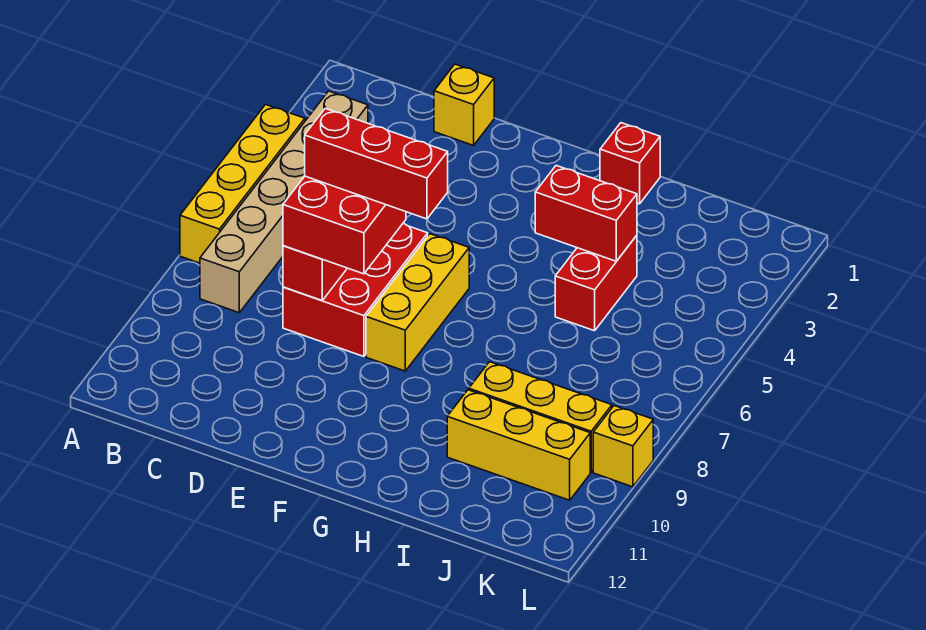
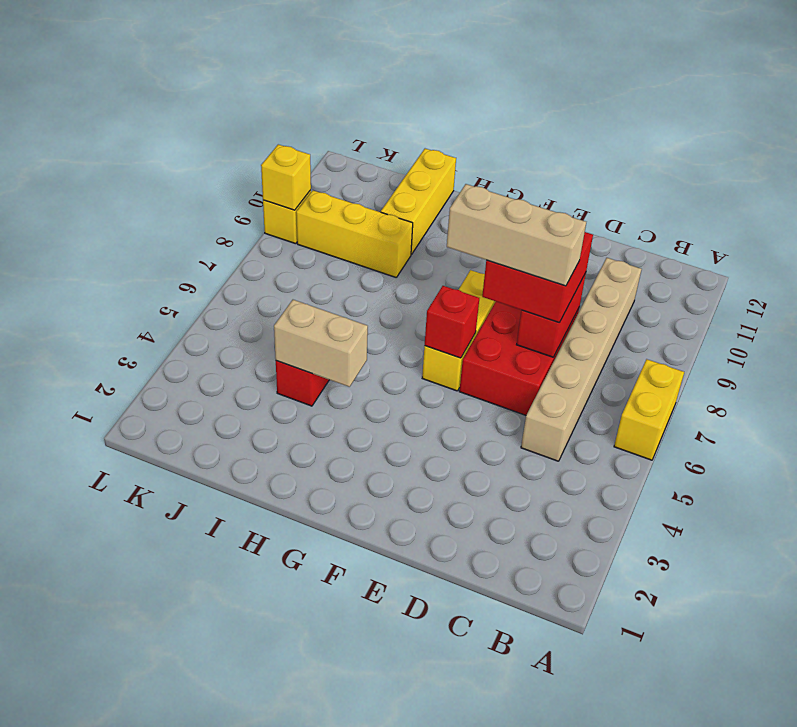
yellow brick A4:A7 level 1 -> yellow brick A6:A7 level 1
tan brick B3:B8 level 1 -> tan brick C5:C10 level 1
yellow brick D1 level 1 -> yellow brick L9 level 2
red brick D7:F7 level 4 -> tan brick D7:F7 level 4
red brick H1 level 1 -> red brick F6 level 2
red brick H4:I4 level 2 -> tan brick H4:I4 level 2
yellow brick I10:K10 level 1 -> yellow brick I10:I12 level 1

